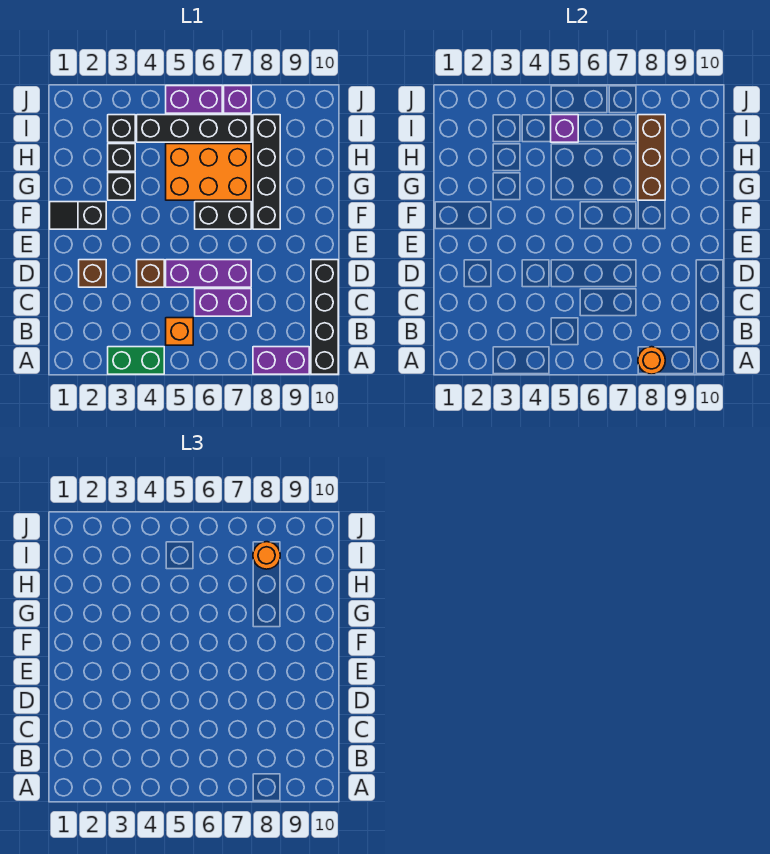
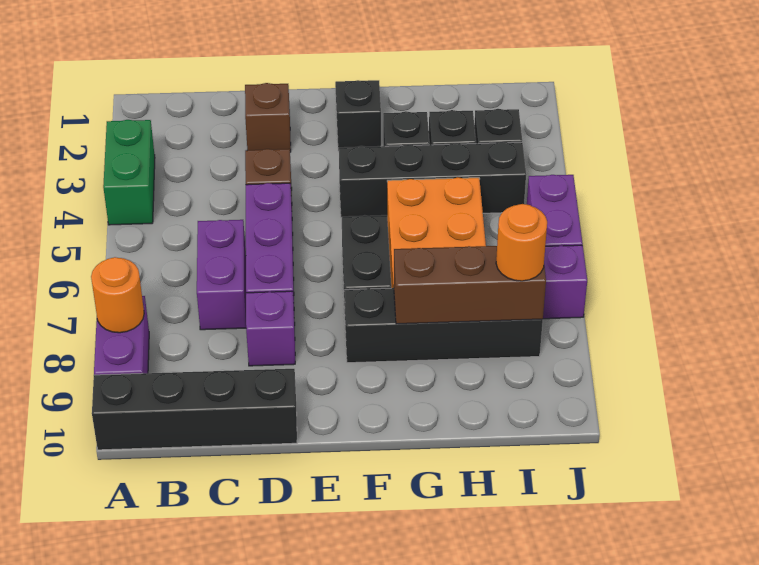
orange brick B5 level 1 -> none
black brick I4:I7 level 1 -> black brick F4:I4 level 1
purple brick I5 level 2 -> purple brick D8 level 1

